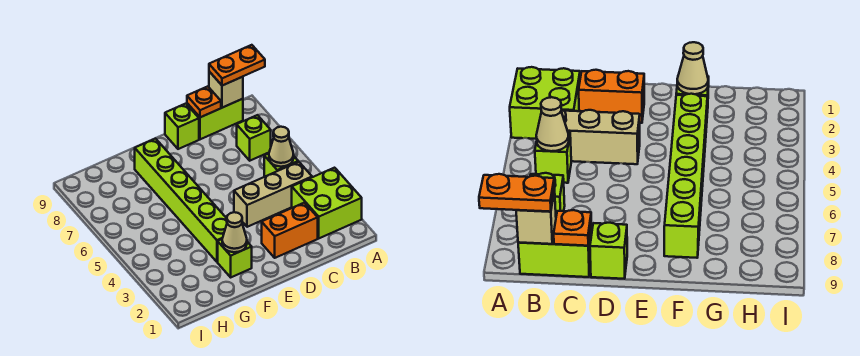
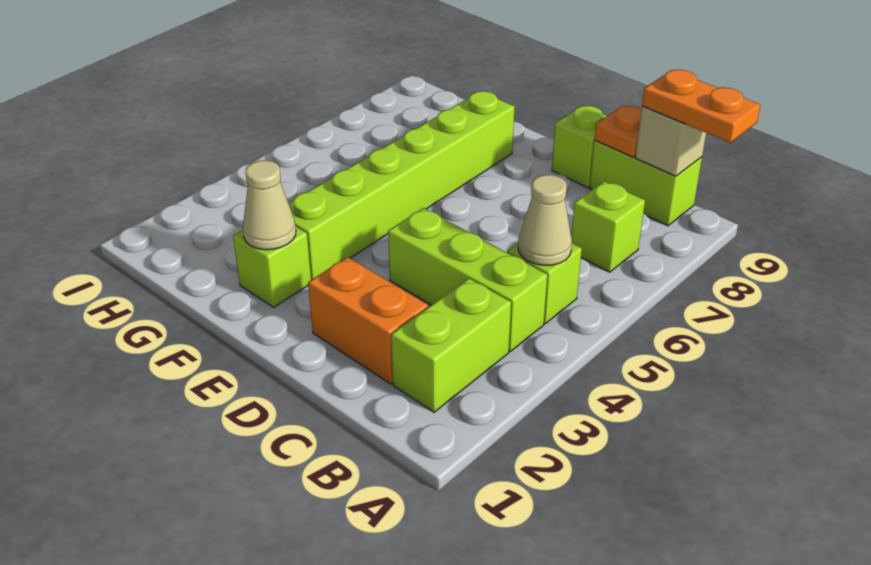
lime brick A2:B3 level 1 -> lime brick B2:B3 level 1
tan brick B4:D4 level 1 -> lime brick B4:D4 level 1

